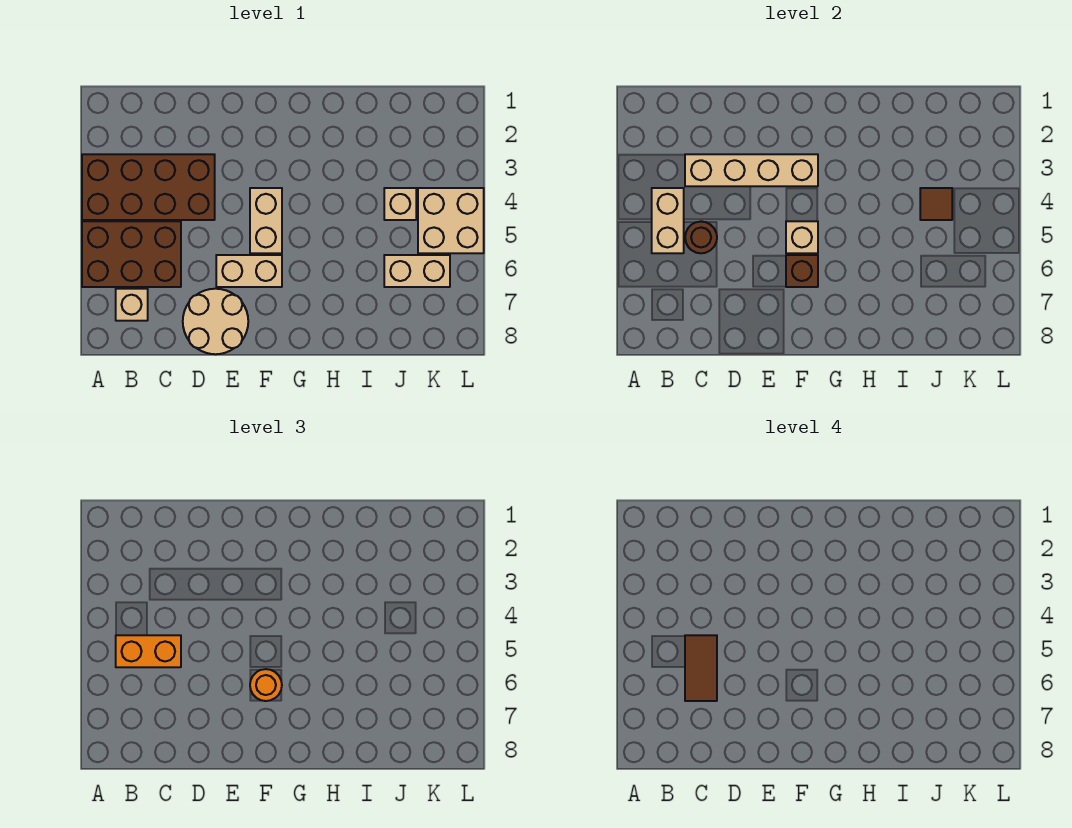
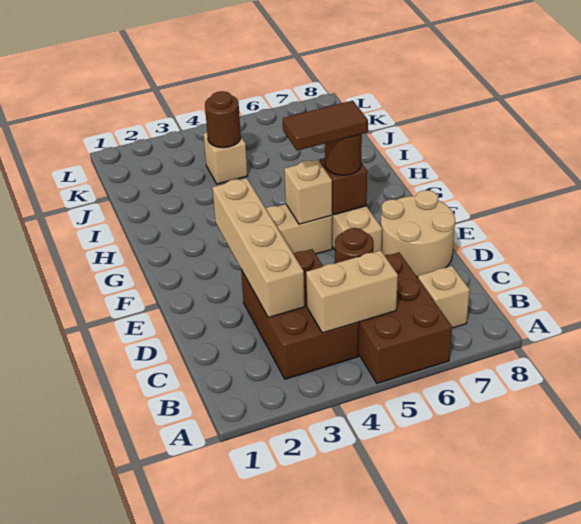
brown brick A3:D4 level 1 -> brown brick B3:D4 level 1
orange brick B5:C5 level 3 -> none
brown tile C5:C6 level 4 -> brown tile F5:F6 level 4
orange round brick F6 level 3 -> brown round brick F6 level 3
brown tile J4 level 2 -> brown round brick J4 level 2
tan brick J6:K6 level 1 -> none
tan brick K4:L5 level 1 -> none

